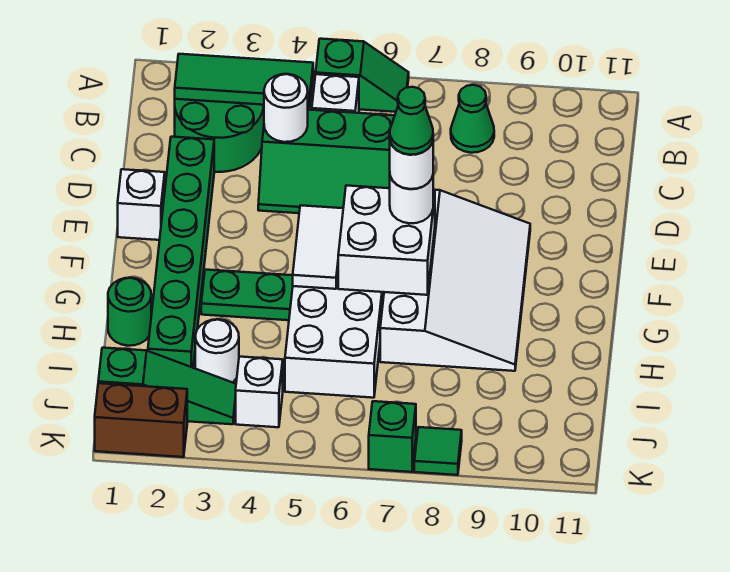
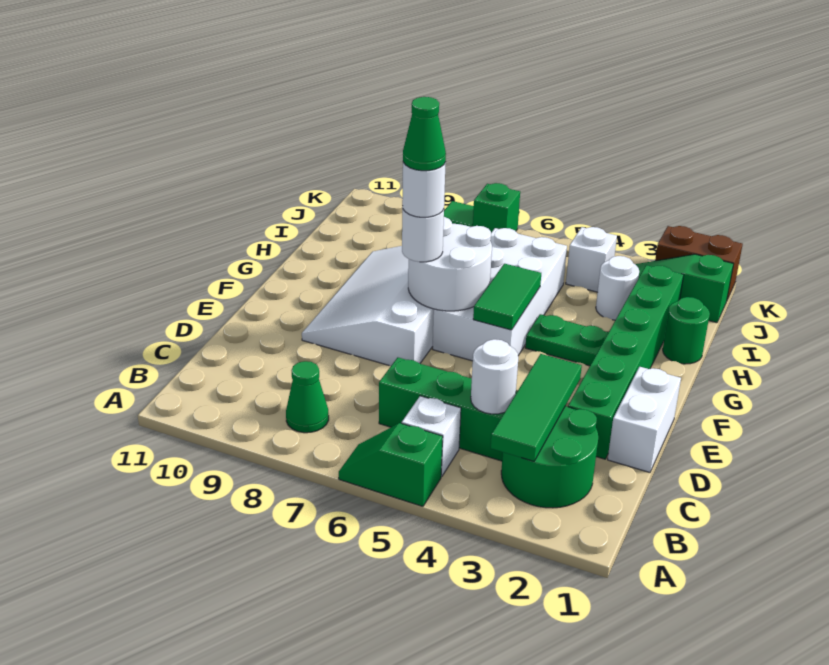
green tile B2:B4 level 2 -> green tile B3:D3 level 2
white brick E1 level 1 -> white brick D1:E1 level 1
white tile F5:G5 level 2 -> green tile F5:G5 level 2
white brick F6:G7 level 2 -> white round brick F6:G7 level 2

